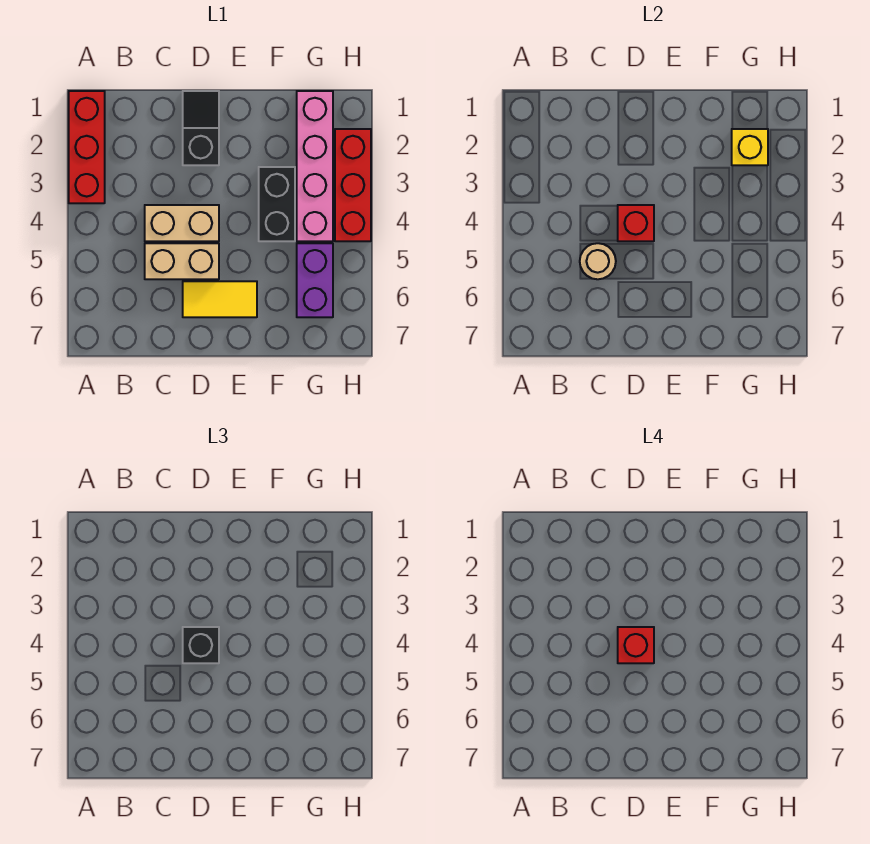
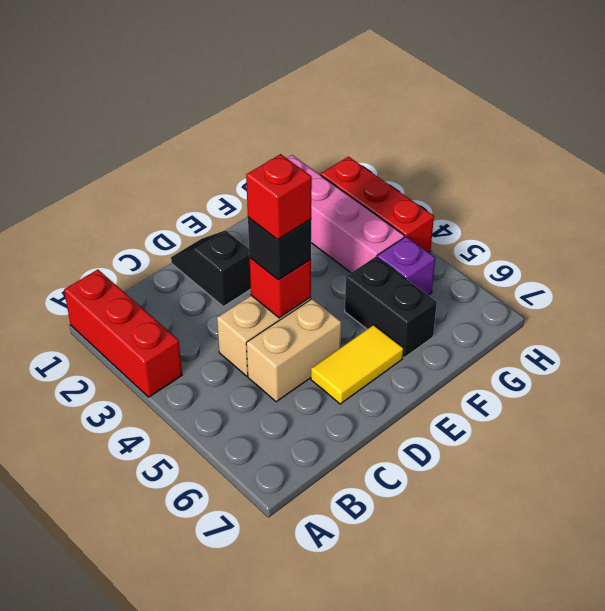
tan round brick C5 level 2 -> none
black brick F3:F4 level 1 -> black brick F5:F6 level 1
yellow brick G2 level 2 -> none
purple brick G5:G6 level 1 -> purple brick G5 level 1

